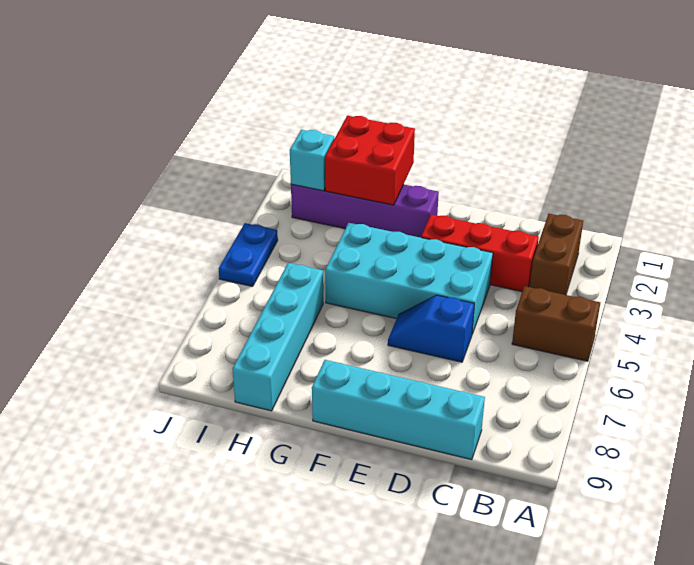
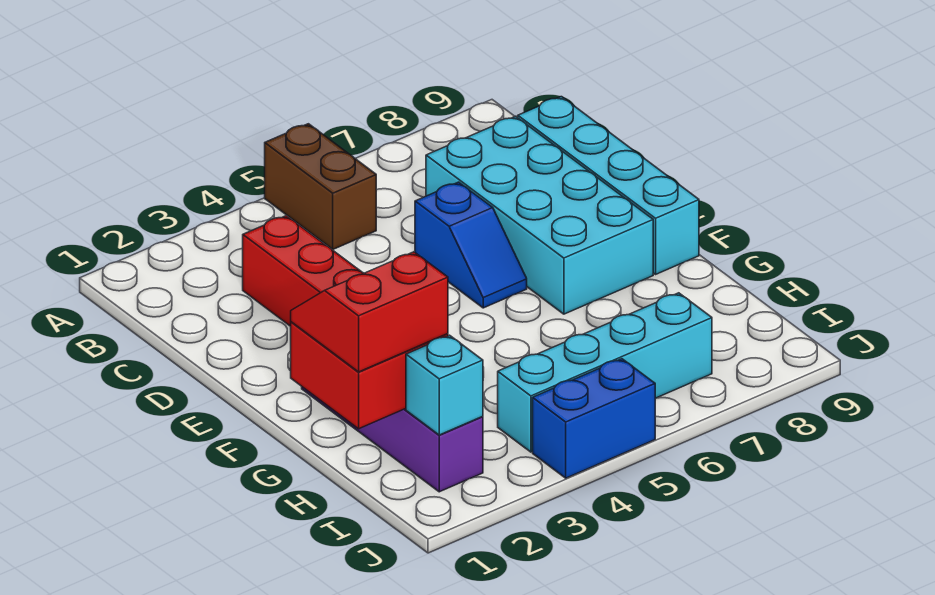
brown brick B2:B3 level 1 -> none
cyan brick D4:G5 level 1 -> cyan brick C7:F8 level 1
none -> red slope G1:H2 level 3 top H
cyan brick H6:H9 level 1 -> cyan brick I4:I7 level 1
blue plate J4:J5 level 1 -> blue brick J4:J5 level 1

